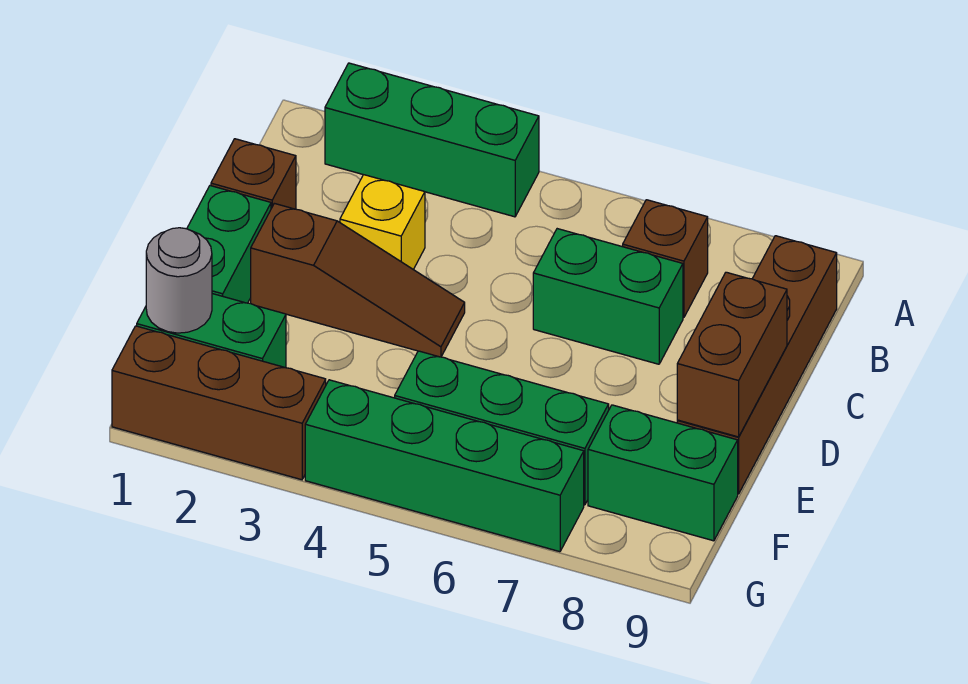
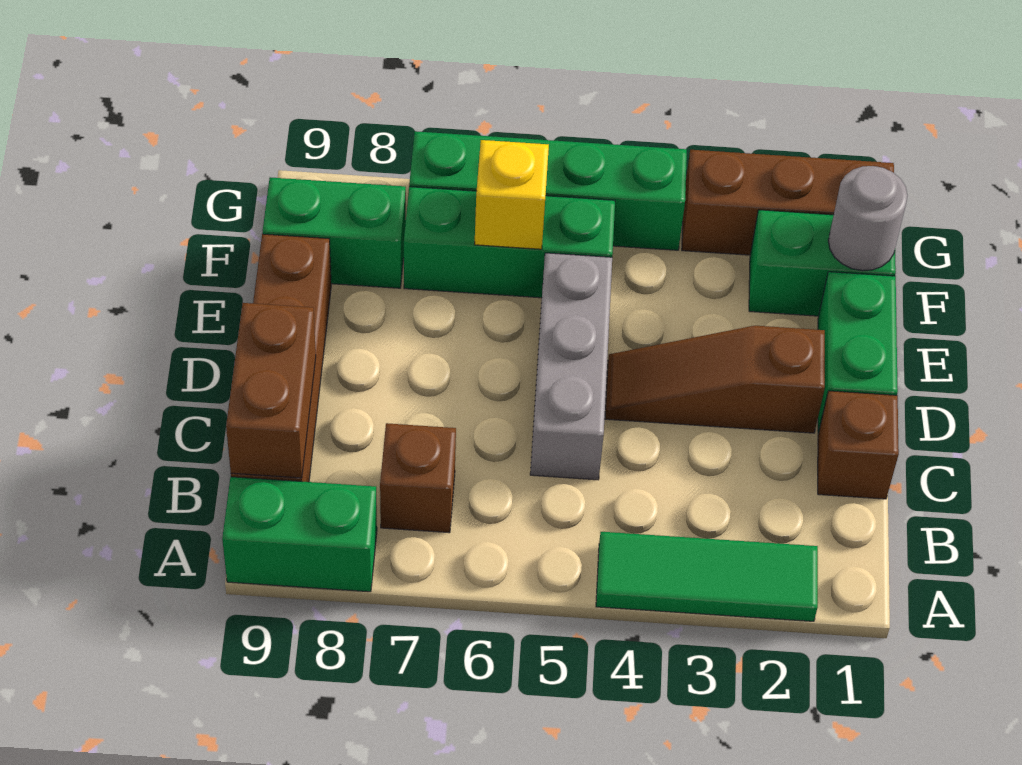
green brick A2:A4 level 1 -> green tile A2:A4 level 1
yellow brick C3 level 1 -> yellow brick F6 level 2
none -> grey brick C5:E5 level 1
green brick C6:C7 level 1 -> green brick A8:A9 level 1
brown brick D9:E9 level 2 -> brown brick B9:C9 level 2

